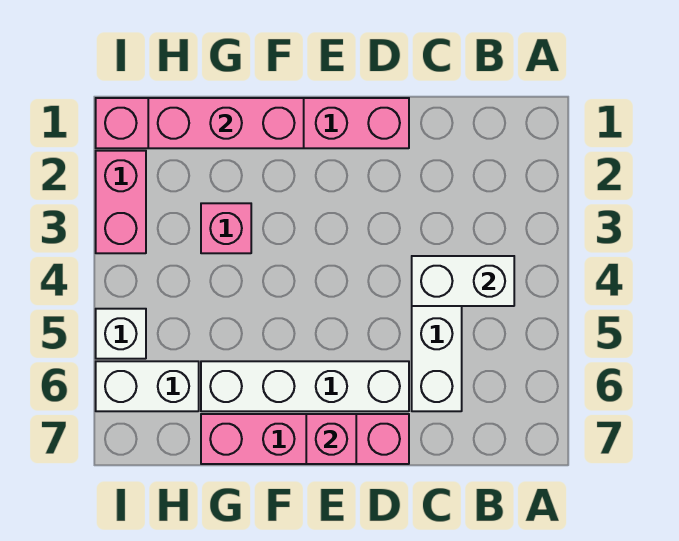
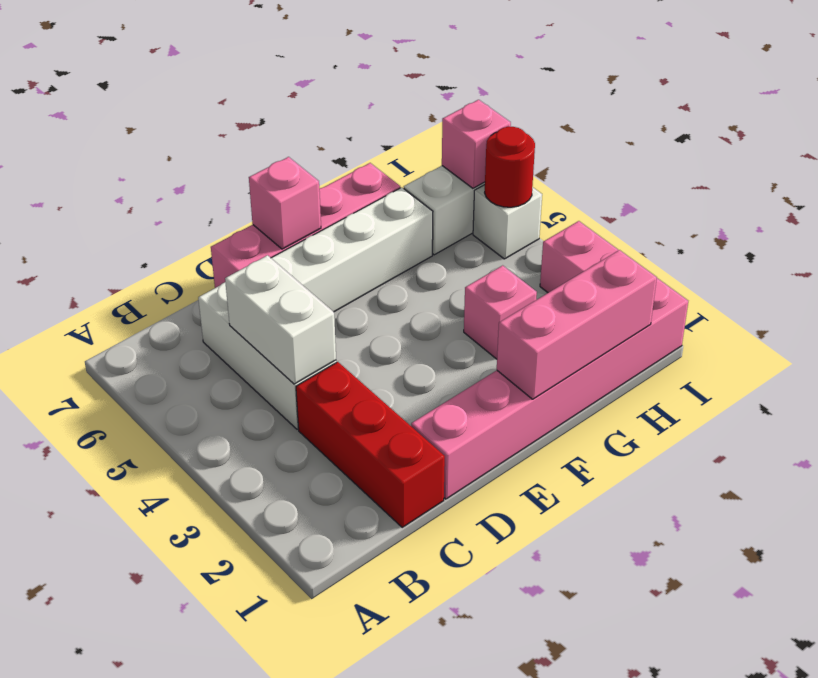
white brick B4:C4 level 2 -> white brick C4:C5 level 2
none -> red brick C1:C3 level 1
none -> red round brick I5 level 2
none -> pink brick I6 level 2

